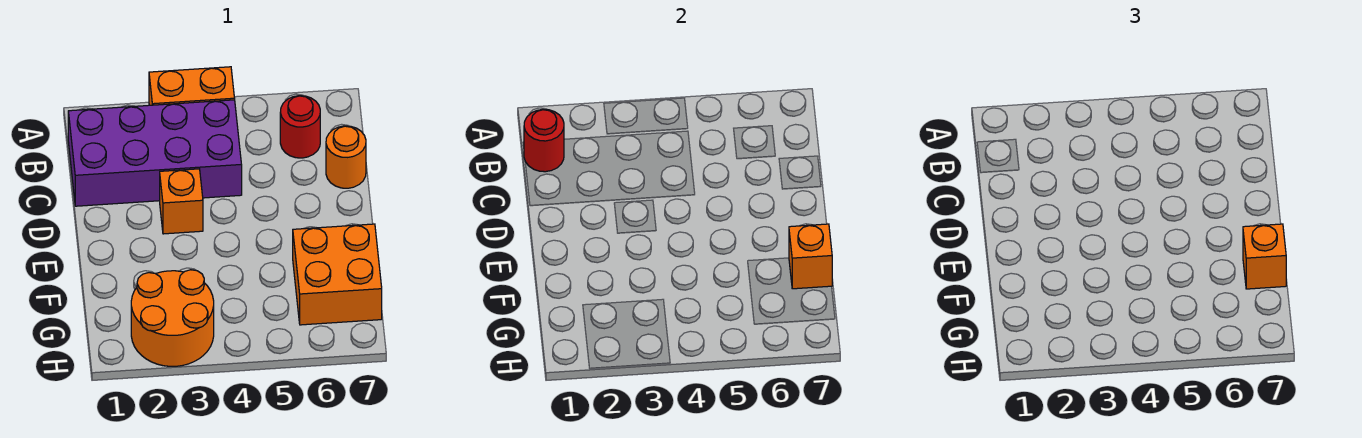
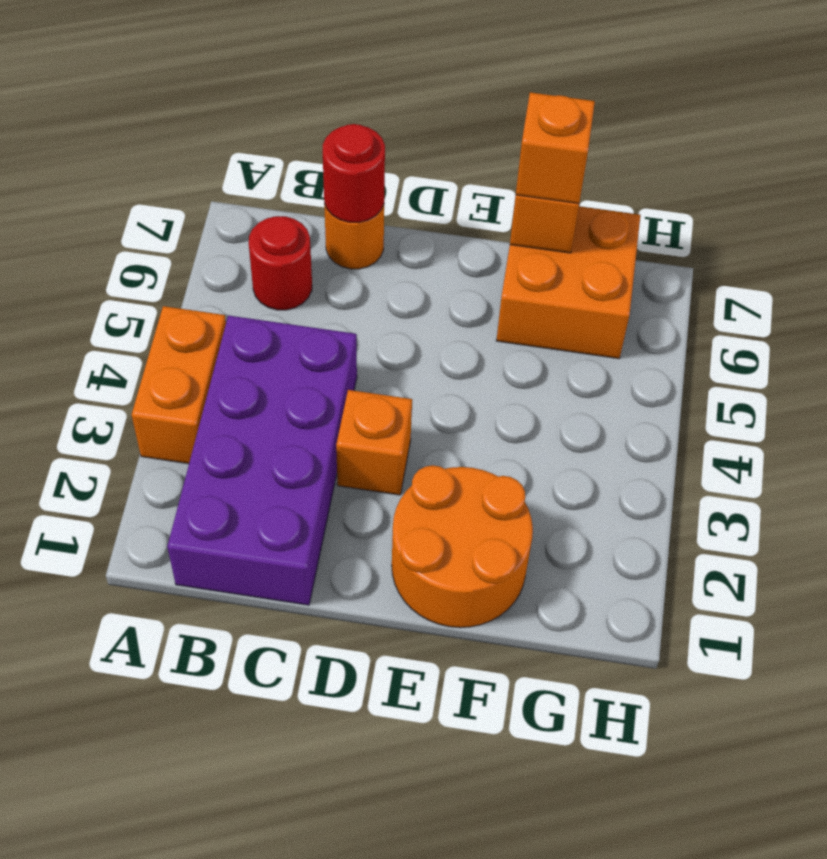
red round brick B1 level 2 -> red round brick C7 level 2
orange round brick G2:H3 level 1 -> orange round brick E1:F2 level 1

